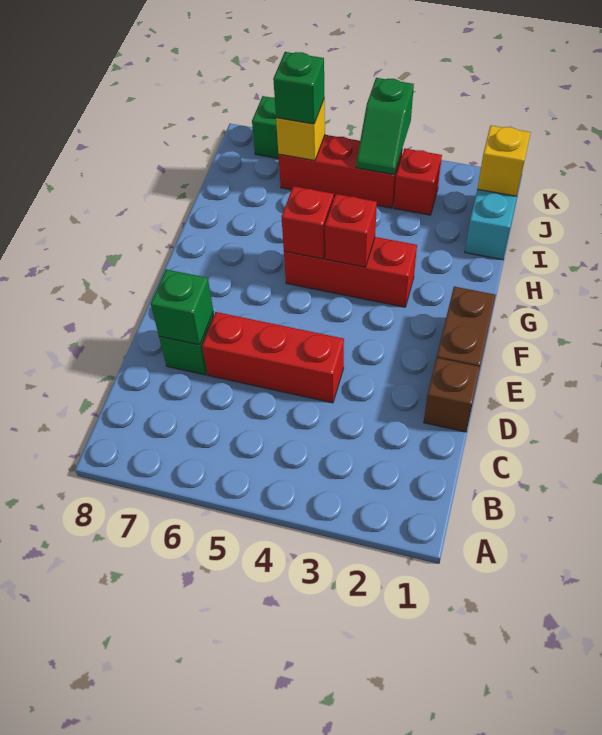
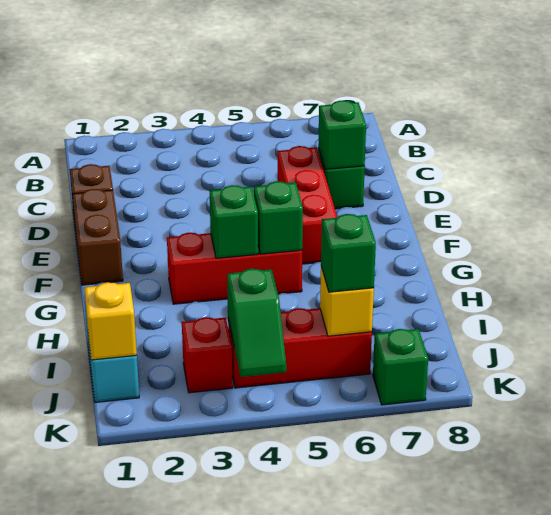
red brick D4:D6 level 1 -> red brick D6:F6 level 1
red brick G4 level 2 -> green brick G4 level 2
red brick G5 level 2 -> green brick G5 level 2
green slope J4:K4 level 2 top K -> green slope J4:K4 level 2 top J

